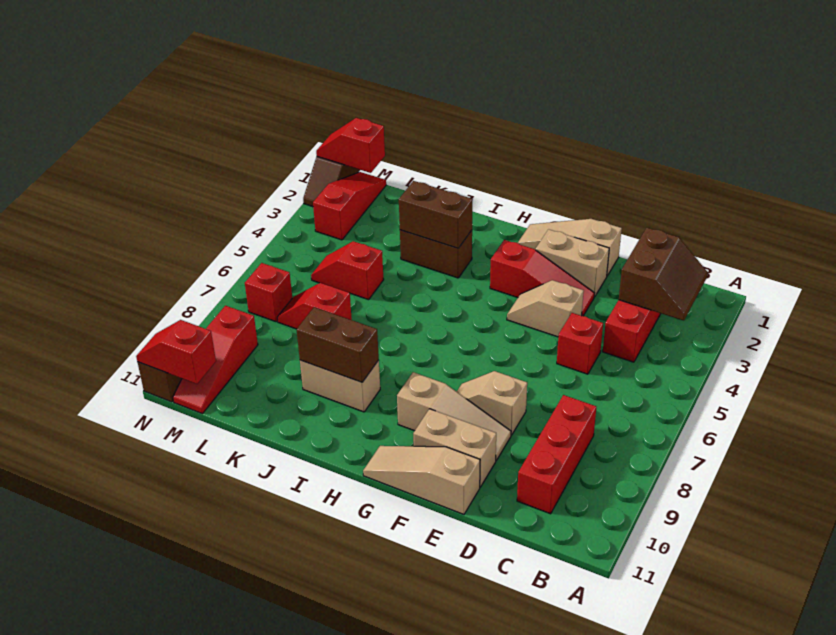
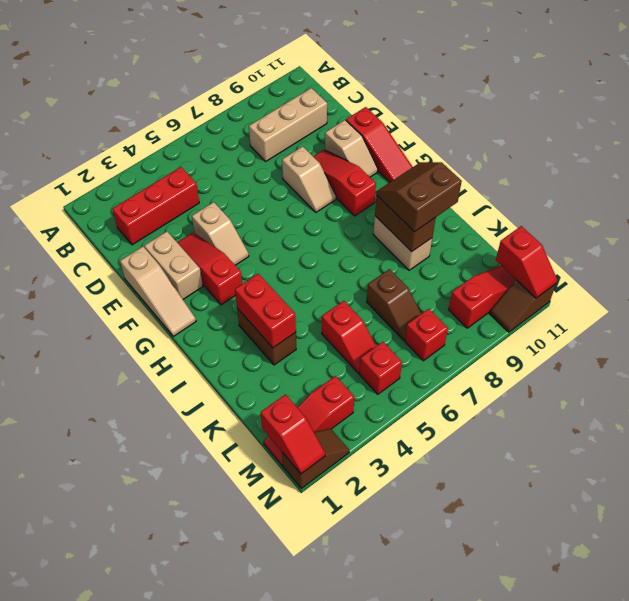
brown slope B2:C3 level 2 top C -> brown slope I9:J10 level 3 top J
red brick C8:C10 level 1 -> tan brick C8:C10 level 1
red brick D5 level 1 -> red brick M5 level 1
tan slope E9:G9 level 1 top G -> red slope E9:G9 level 1 top G
tan brick E10:F10 level 1 -> tan slope E10:F10 level 1 top E
tan slope E11:G11 level 1 top E -> red slope E11:G11 level 1 top E
brown brick I3:J3 level 2 -> red brick I3:J3 level 2
red slope K7:L7 level 1 top K -> brown slope K7:L7 level 1 top K

